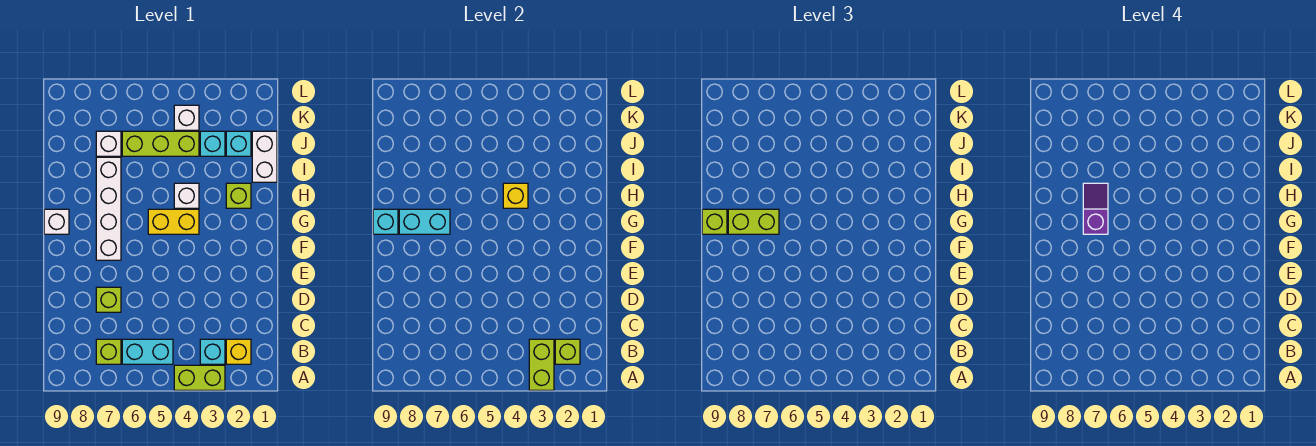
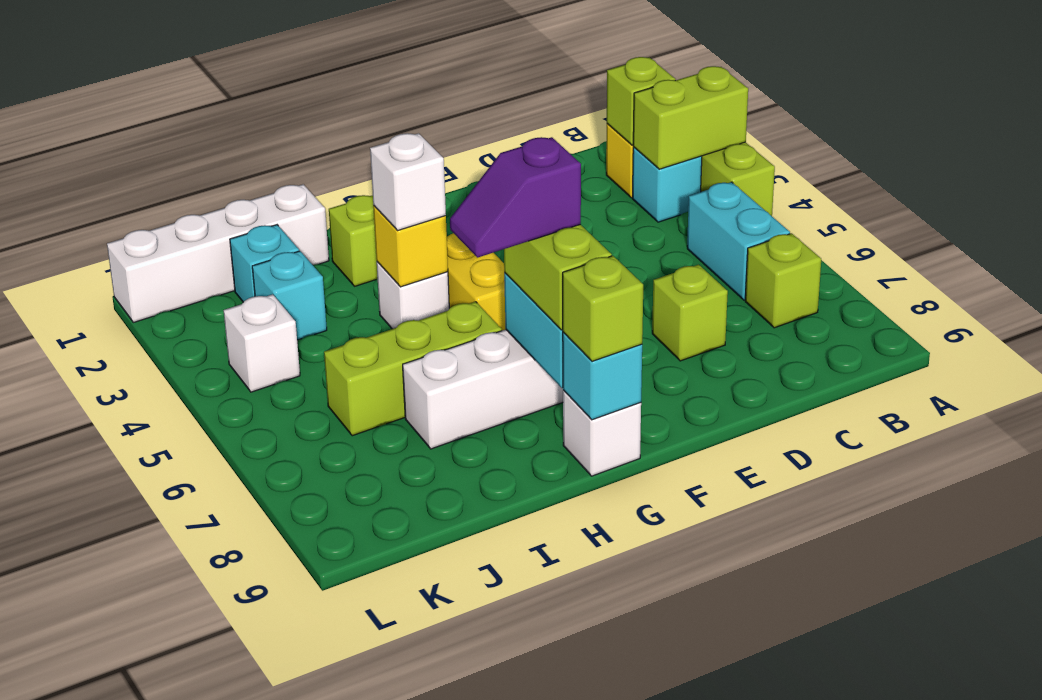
white brick I1:J1 level 1 -> white brick I1:L1 level 1
lime brick J4:J6 level 1 -> lime brick H6:J6 level 1
white brick J7 level 1 -> white brick H4 level 3

